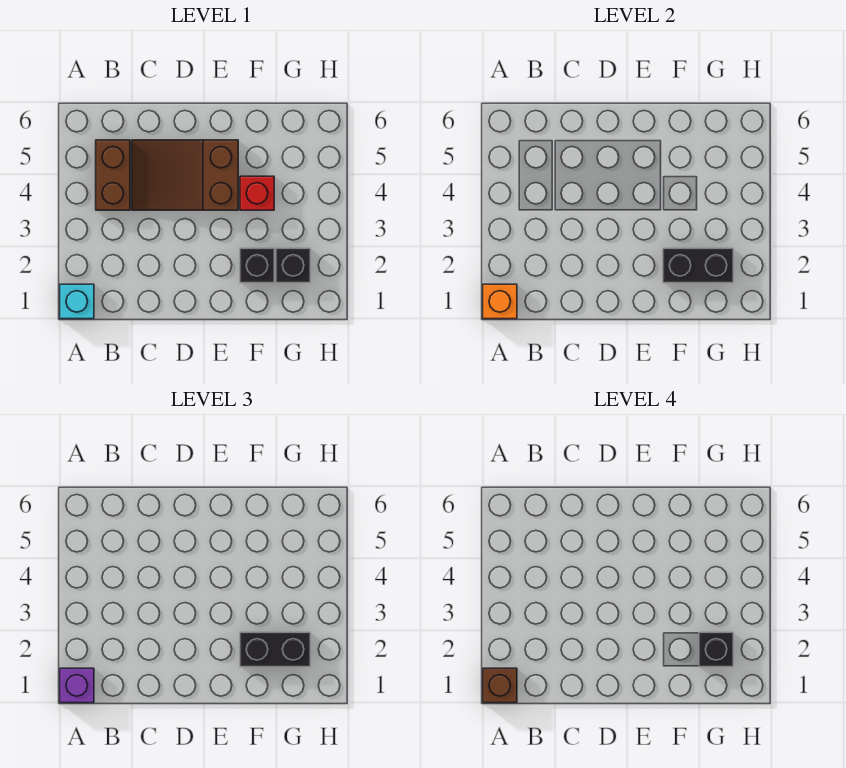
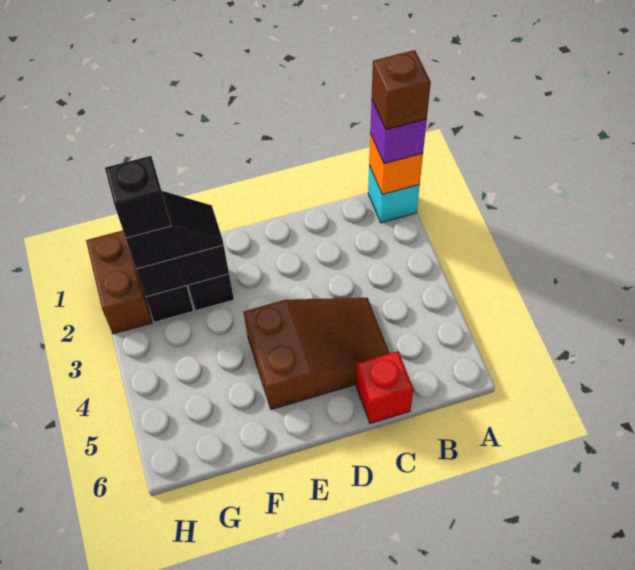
brown brick B4:B5 level 1 -> brown brick H1:H2 level 1
black brick F2:G2 level 3 -> black slope F2:G2 level 3 top G
red brick F4 level 1 -> red brick C6 level 1

